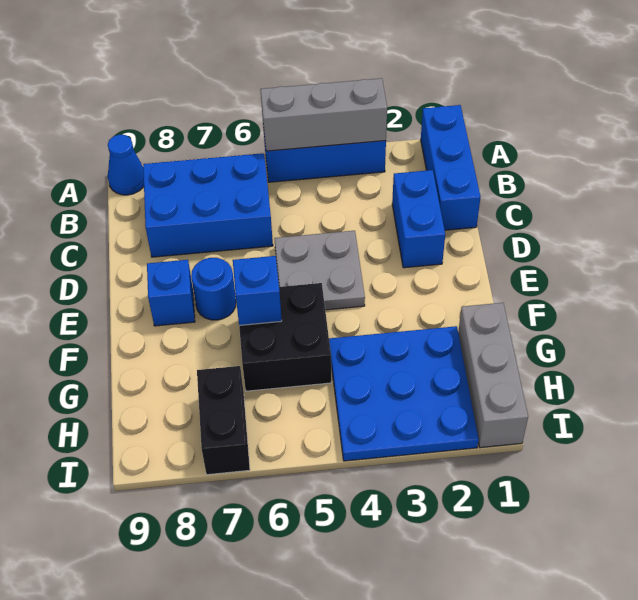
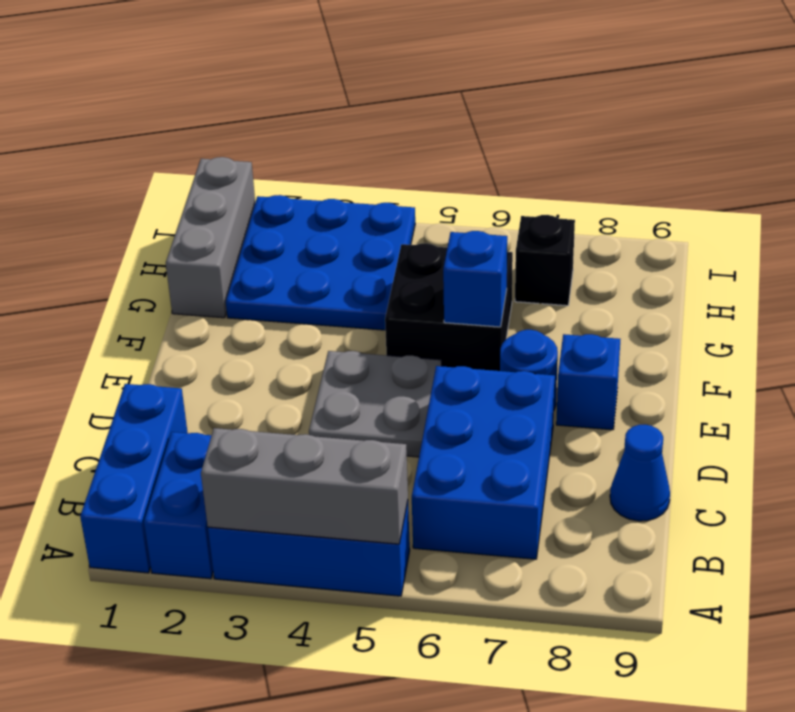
blue cone A9 level 1 -> blue cone C9 level 1
blue brick B6:C8 level 1 -> blue brick B6:D7 level 1
blue brick C2:D2 level 1 -> blue brick A2:B2 level 1
black brick H7:I7 level 1 -> black brick H7 level 1

